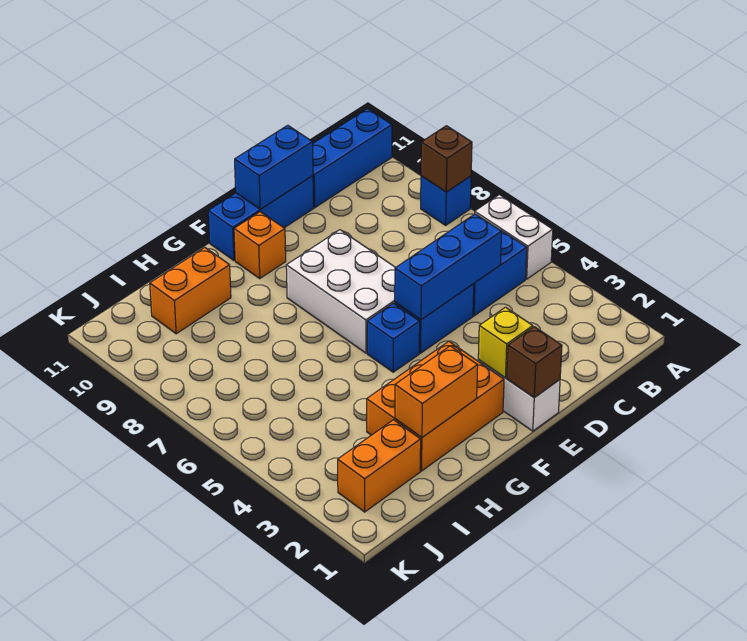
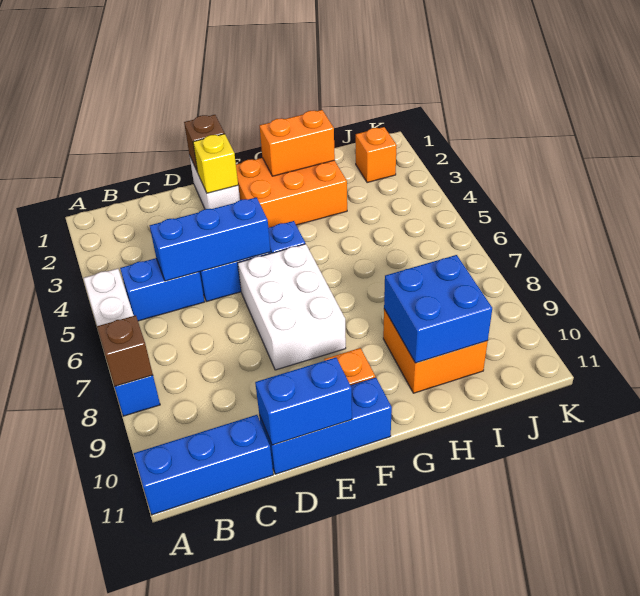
none -> blue brick H9:I10 level 2
orange brick H10:I10 level 1 -> orange brick H9:I10 level 1
orange brick I2:J2 level 1 -> orange brick J2 level 1

